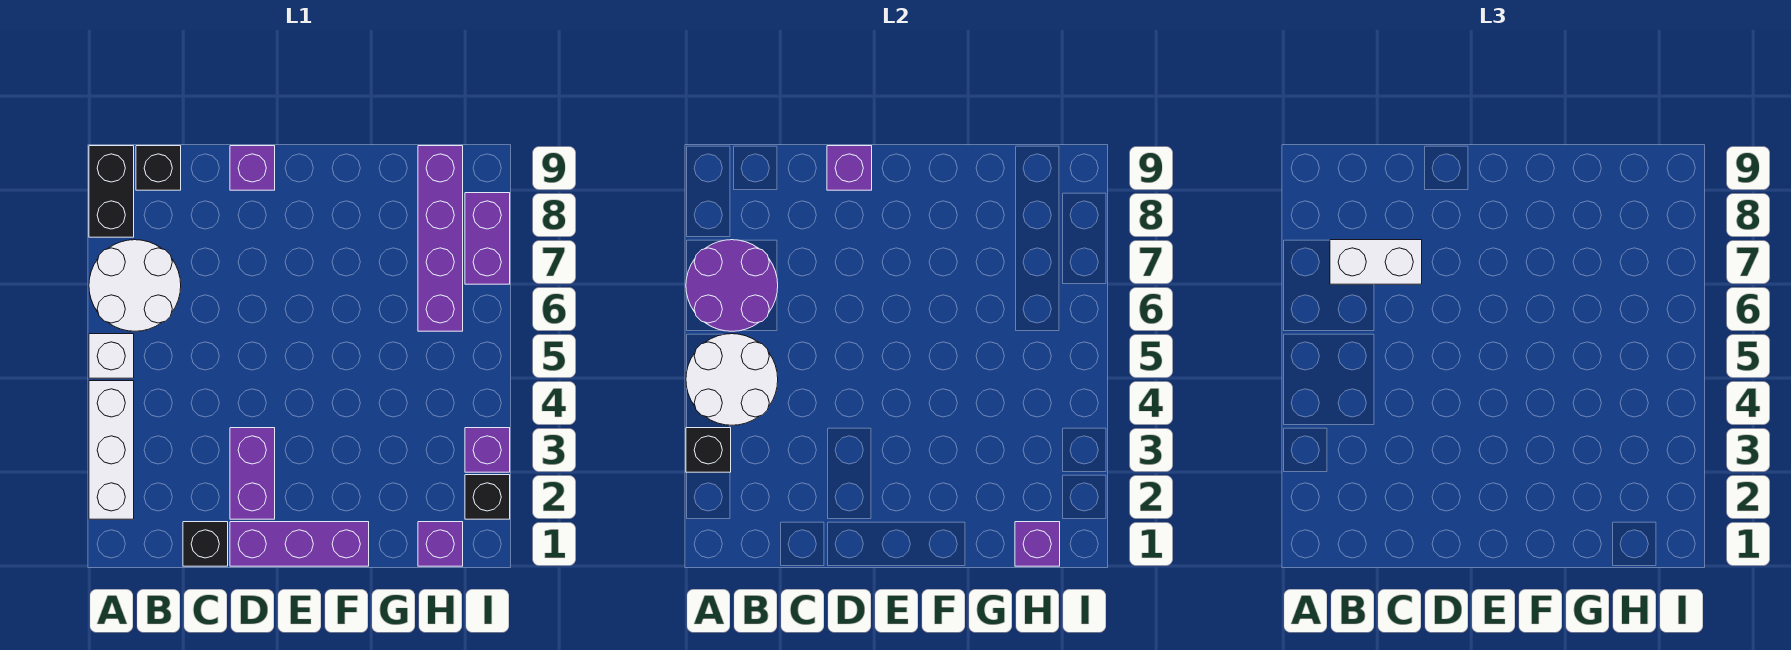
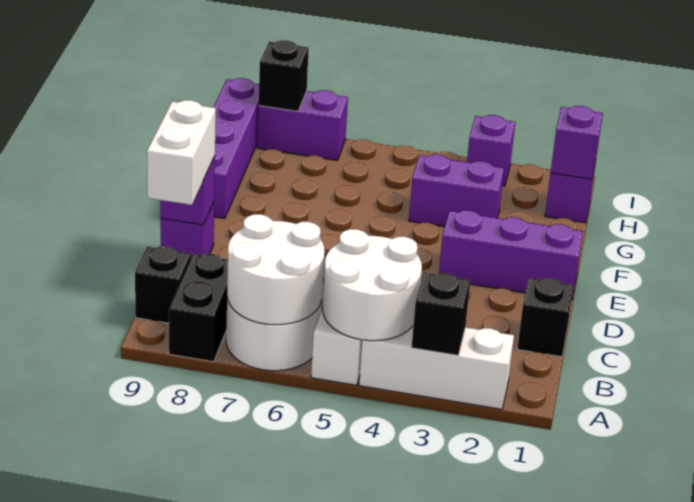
purple round brick A6:B7 level 2 -> white round brick A6:B7 level 2
black brick A8:A9 level 1 -> black brick A8:B8 level 1
white brick B7:C7 level 3 -> white brick C9:D9 level 3
purple brick D1:F1 level 1 -> purple brick E1:E3 level 1
purple brick D2:D3 level 1 -> purple brick G3:G4 level 1
purple brick H6:H9 level 1 -> purple brick F9:I9 level 1
black brick I2 level 1 -> black brick I8 level 2

